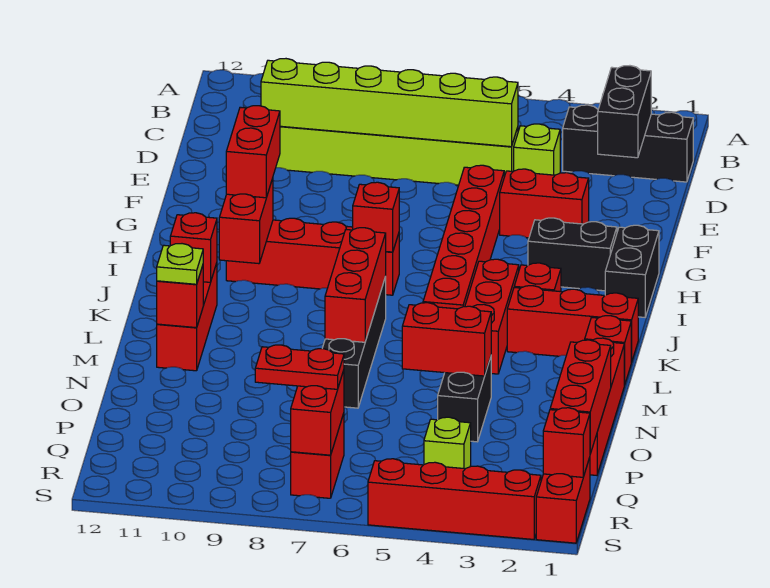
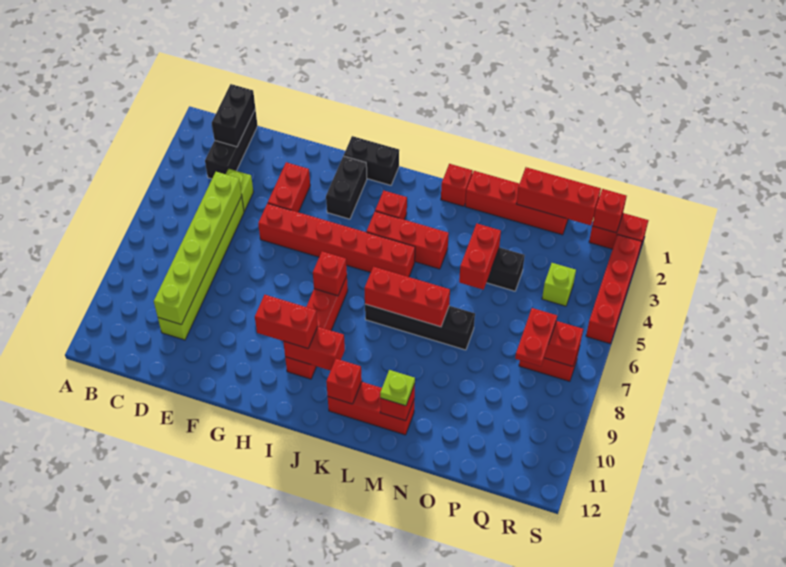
black brick C2:D2 level 2 -> black brick C1:C2 level 2
red brick K1:K3 level 1 -> none

